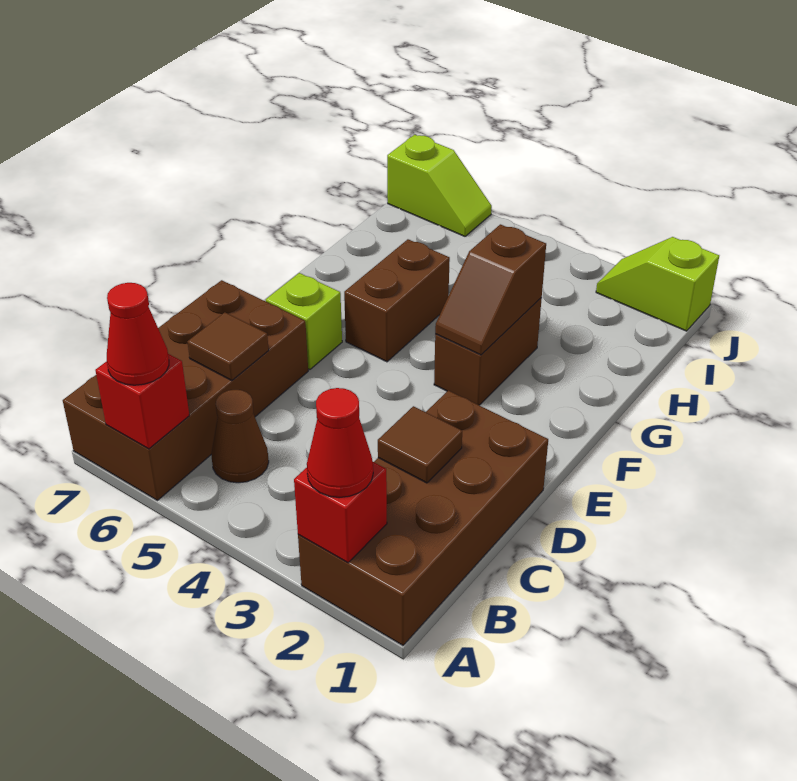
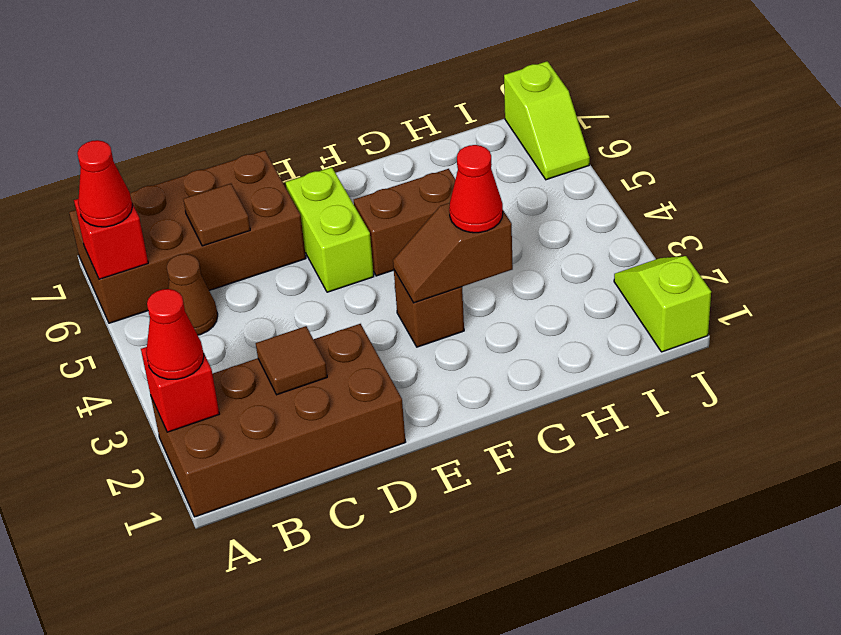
lime brick E6 level 1 -> lime brick E5:E6 level 1
brown brick F3:G3 level 1 -> brown brick F3 level 1
none -> red cone G3 level 3

